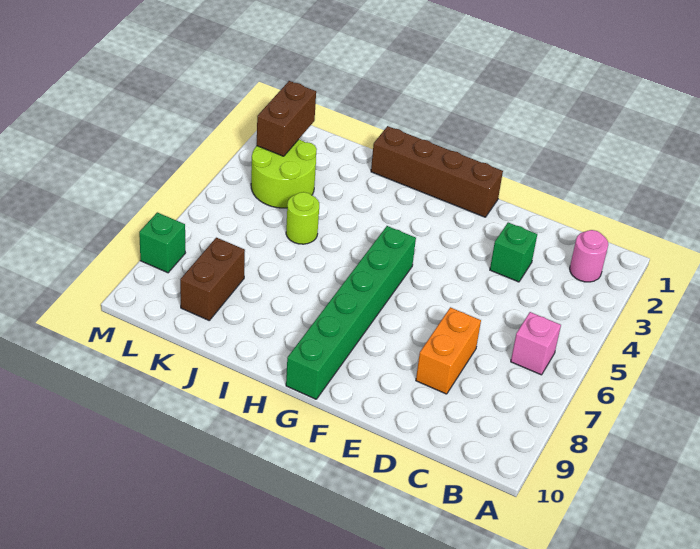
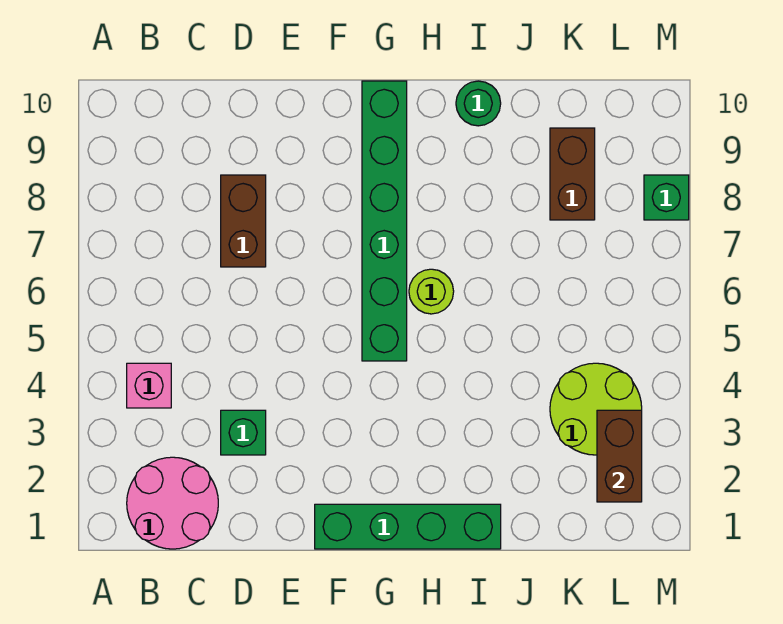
pink round brick B2 level 1 -> pink round brick B1:C2 level 1
pink brick B6 level 1 -> pink brick B4 level 1
orange brick D7:D8 level 1 -> brown brick D7:D8 level 1
brown brick F1:I1 level 1 -> green brick F1:I1 level 1
none -> green round brick I10 level 1
lime round brick J5 level 1 -> lime round brick H6 level 1

